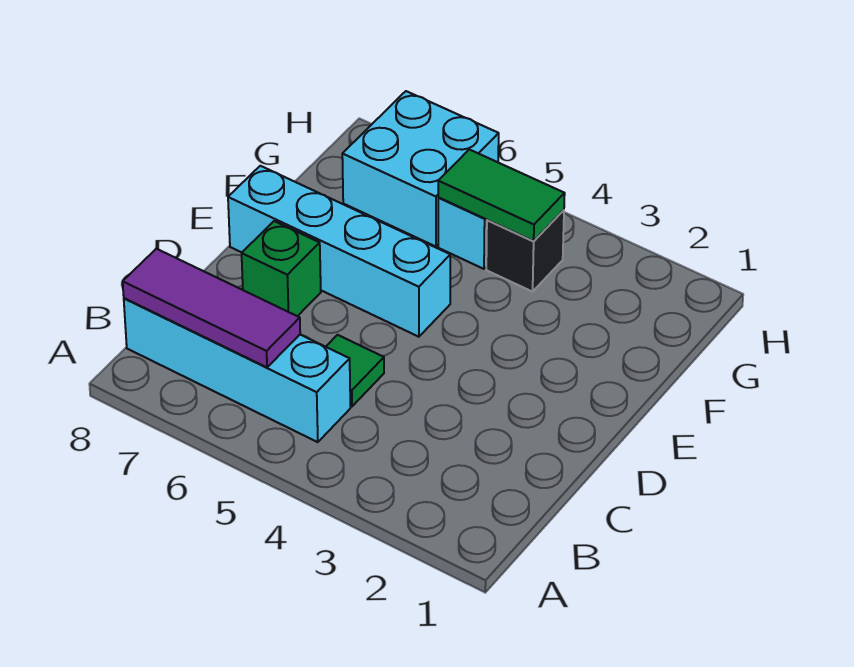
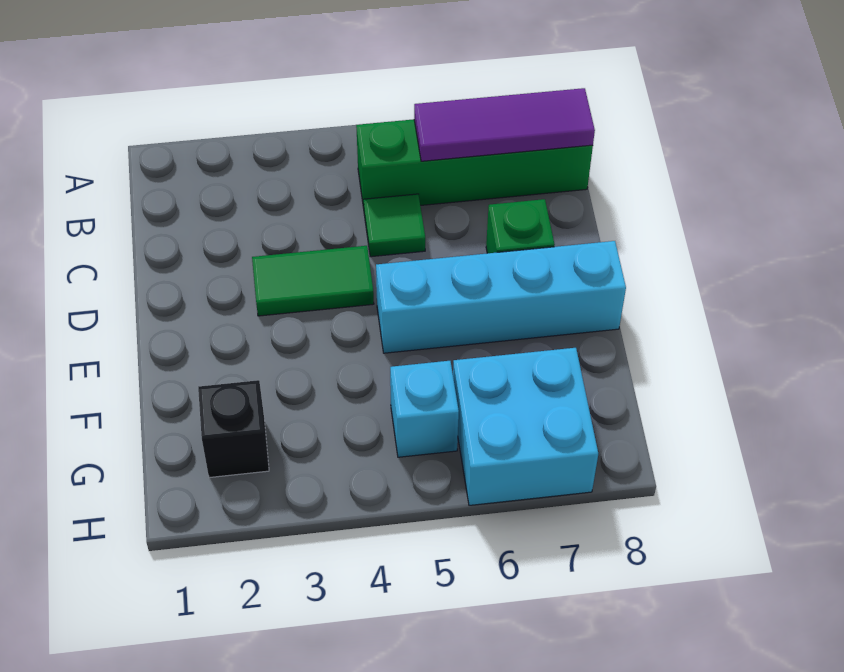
cyan brick B5:B8 level 1 -> green brick B5:B8 level 1
black brick G4 level 1 -> black brick G2 level 1
green tile G4:G5 level 2 -> green tile D3:D4 level 1

